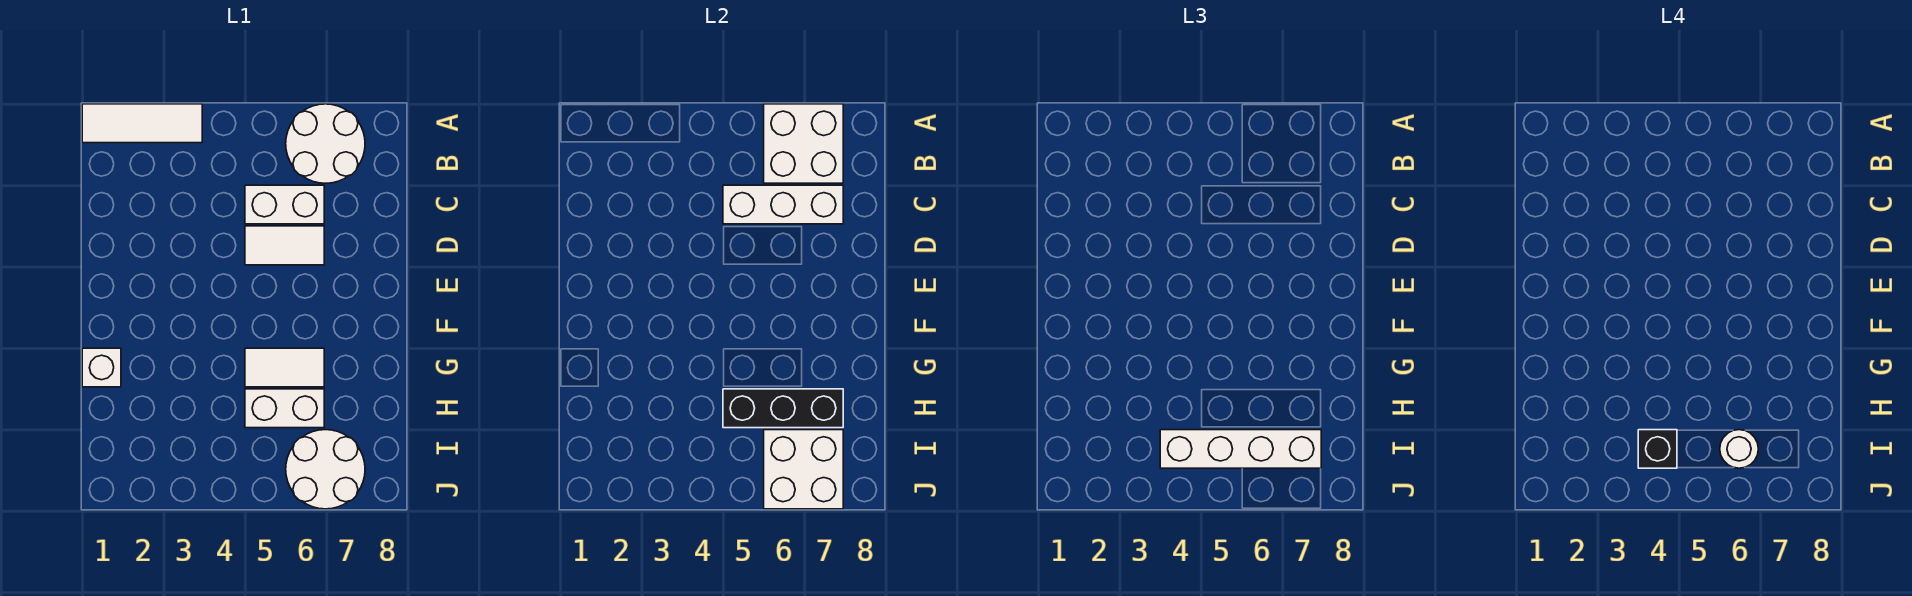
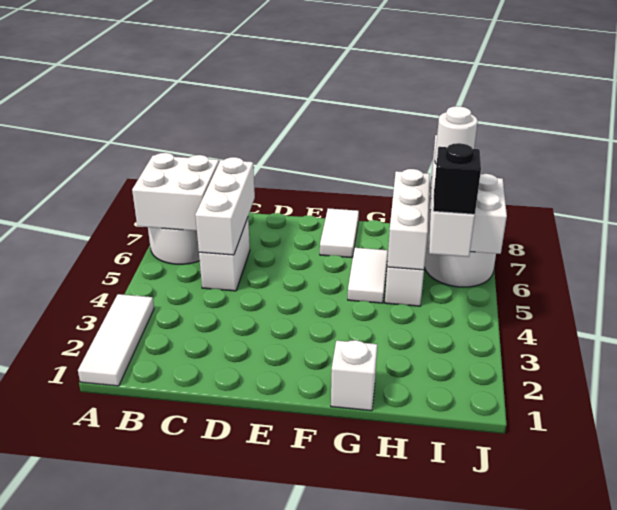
white tile D5:D6 level 1 -> white tile F7:F8 level 1
black brick H5:H7 level 2 -> white brick H5:H7 level 2

